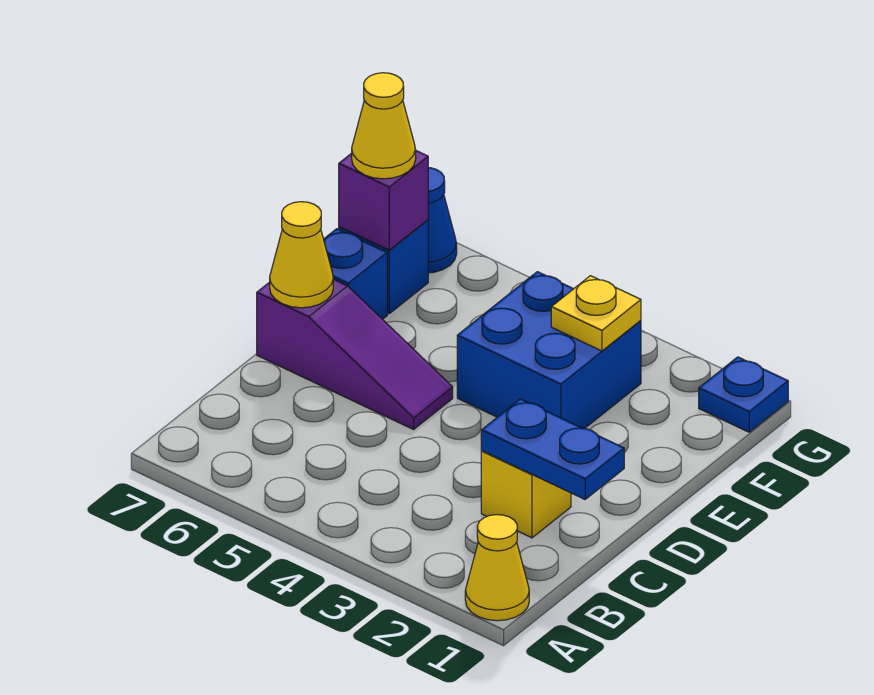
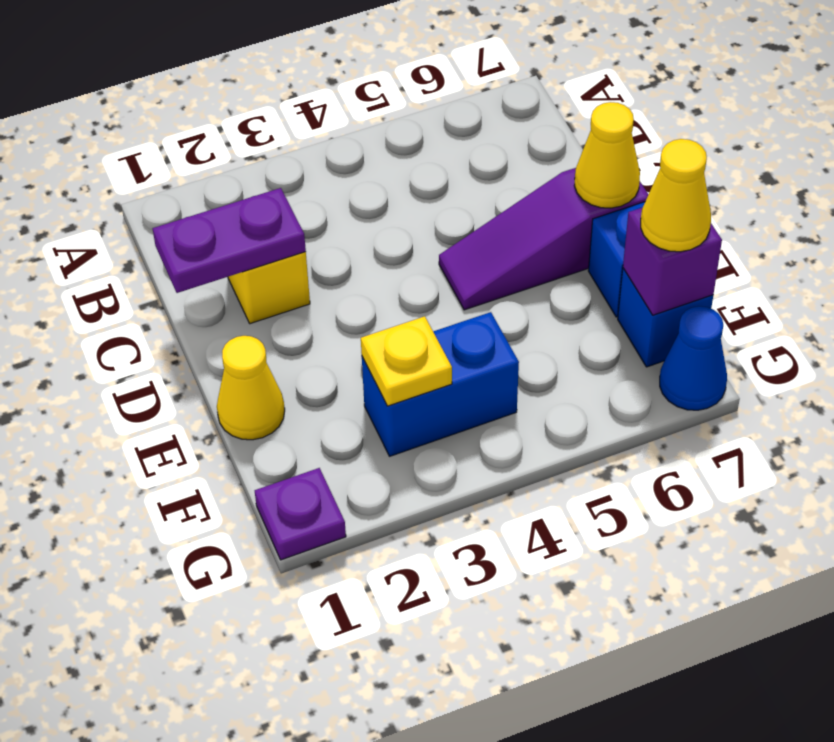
yellow cone A1 level 1 -> yellow cone E1 level 1
blue plate C1:C2 level 2 -> purple plate C1:C2 level 2
blue brick E3:F4 level 1 -> blue brick F3:F4 level 1
blue plate G1 level 1 -> purple plate G1 level 1

